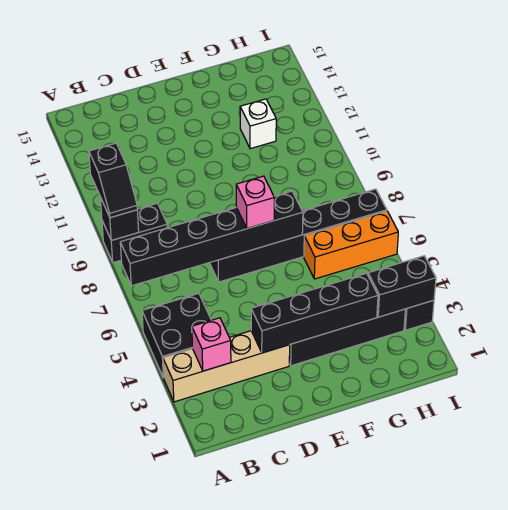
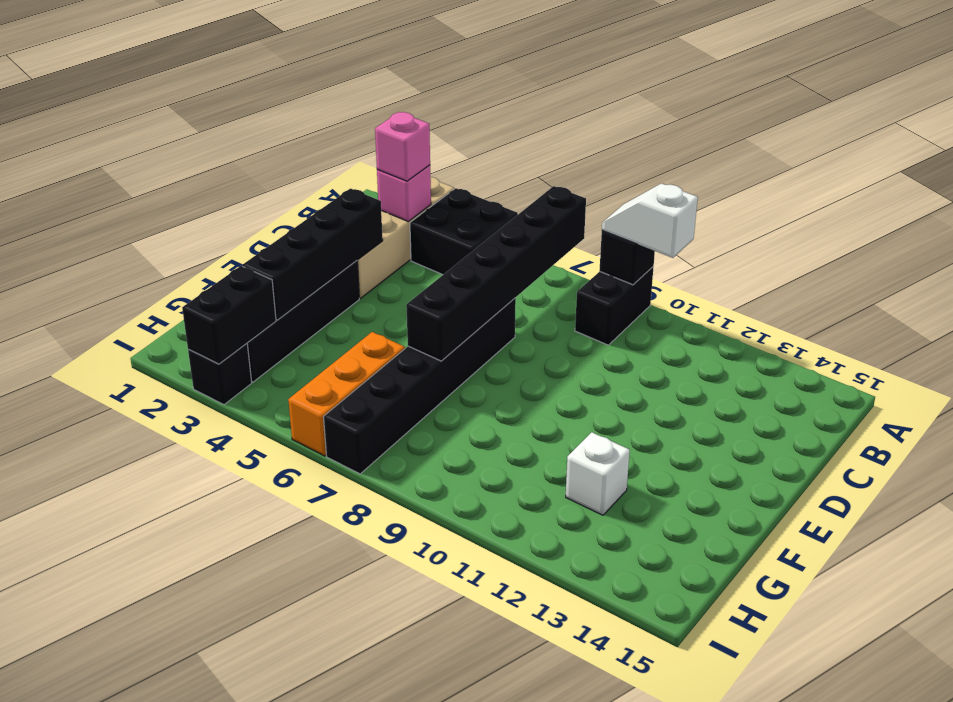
black slope A9:A10 level 3 top 10 -> white slope A9:A10 level 3 top 10
pink brick E7 level 3 -> pink brick B3 level 3

